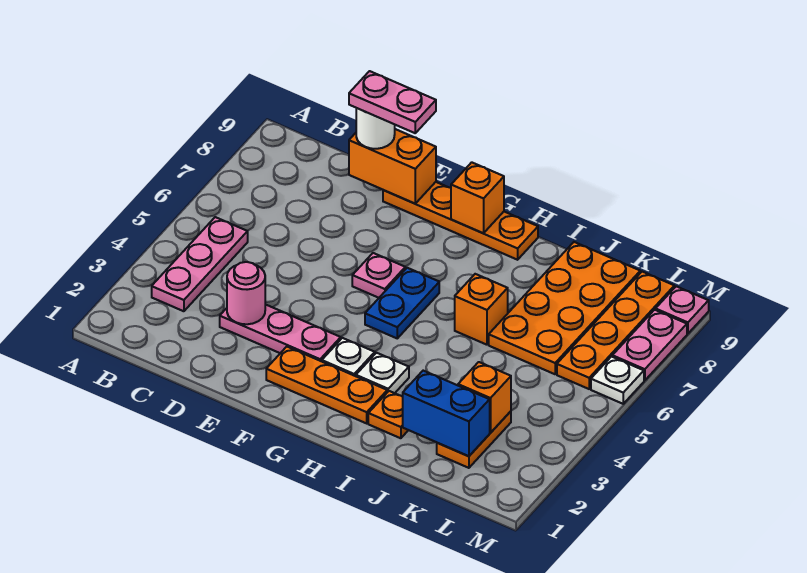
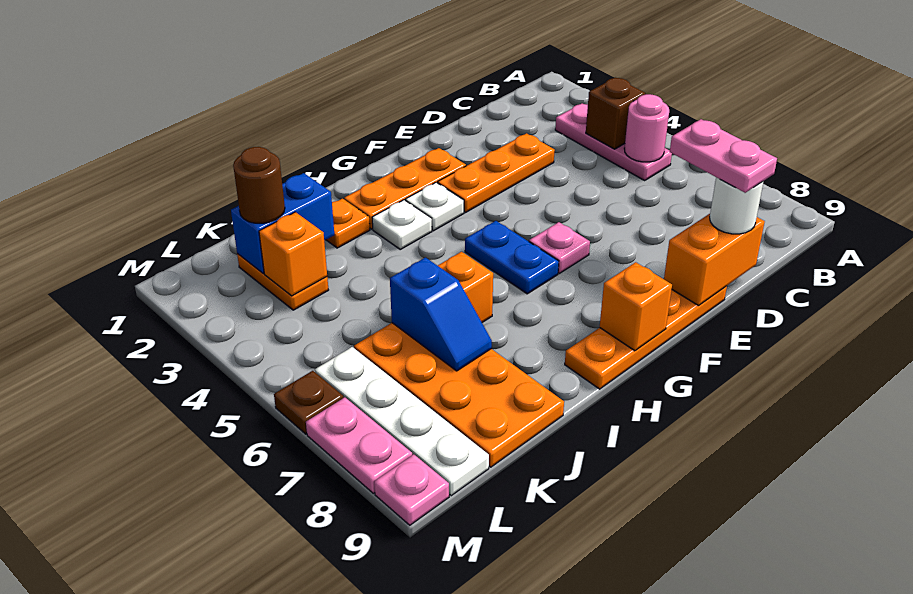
none -> brown brick B4 level 2
pink plate D3:F3 level 1 -> orange plate D3:F3 level 1
pink round brick D3 level 2 -> pink round brick B5 level 2
pink plate D9:E9 level 4 -> pink plate D8:D9 level 4
none -> blue slope J6:J7 level 2 top 6
none -> brown round brick K2 level 3
orange plate L6:L9 level 1 -> white plate L6:L9 level 1
white plate M6 level 1 -> brown plate M6 level 1

